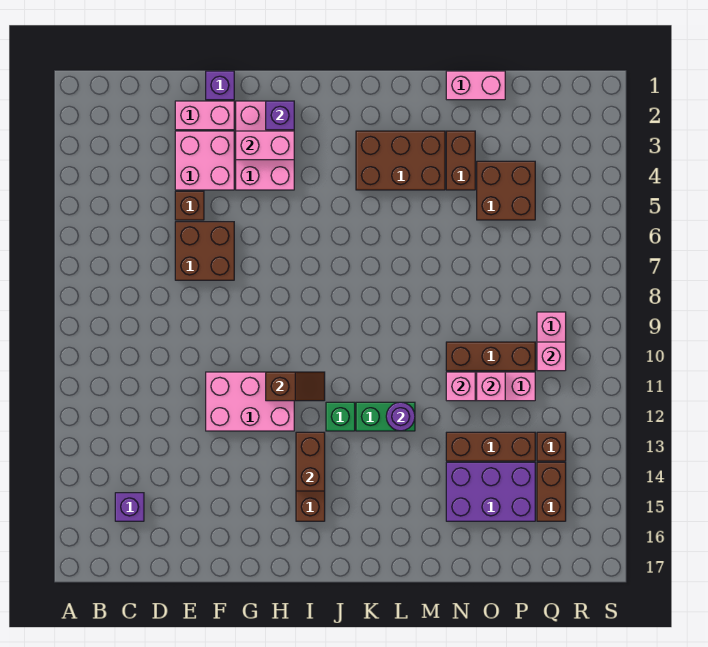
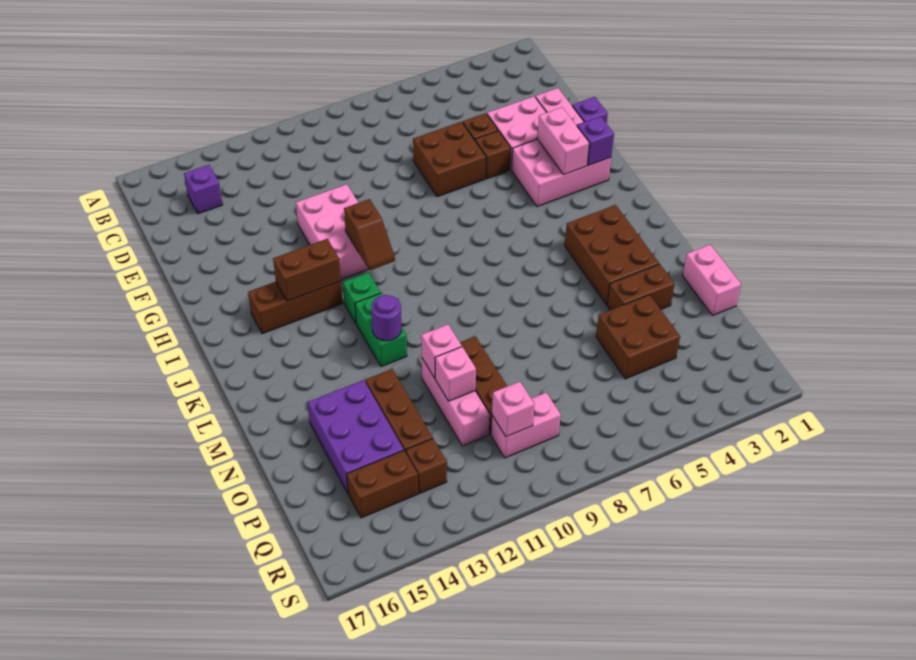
none -> brown brick F5 level 1

